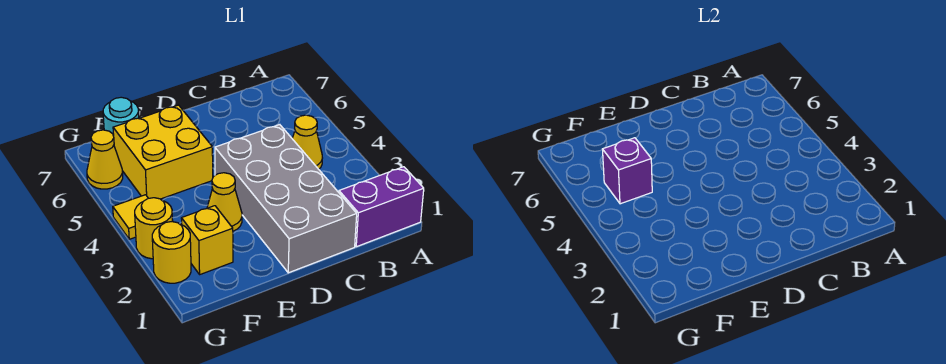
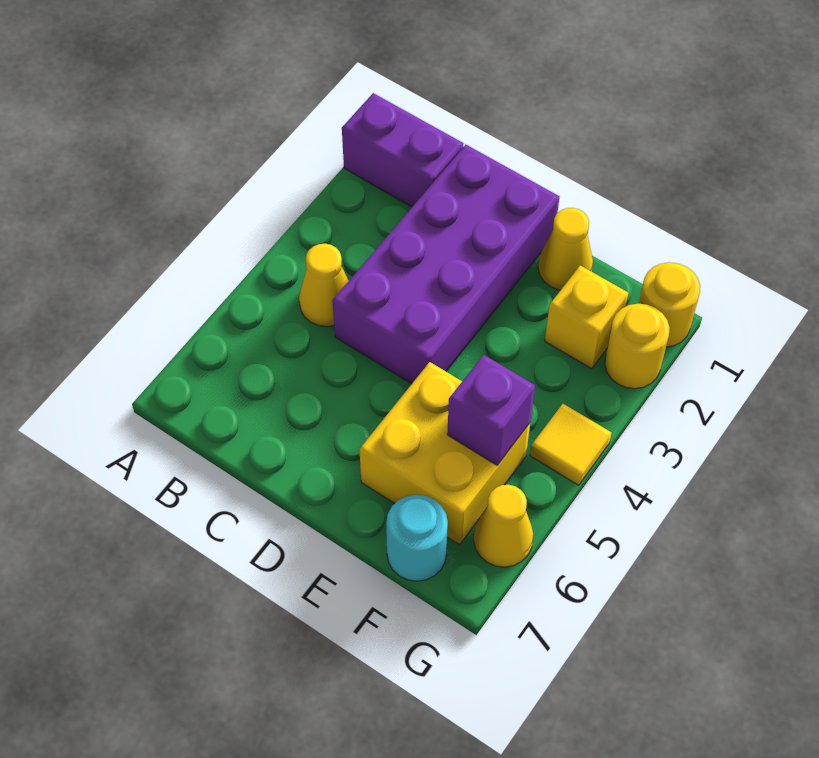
grey brick C1:D4 level 1 -> purple brick C1:D4 level 1
yellow cone E3 level 1 -> yellow cone E1 level 1
yellow round brick G3 level 1 -> yellow round brick G1 level 1

